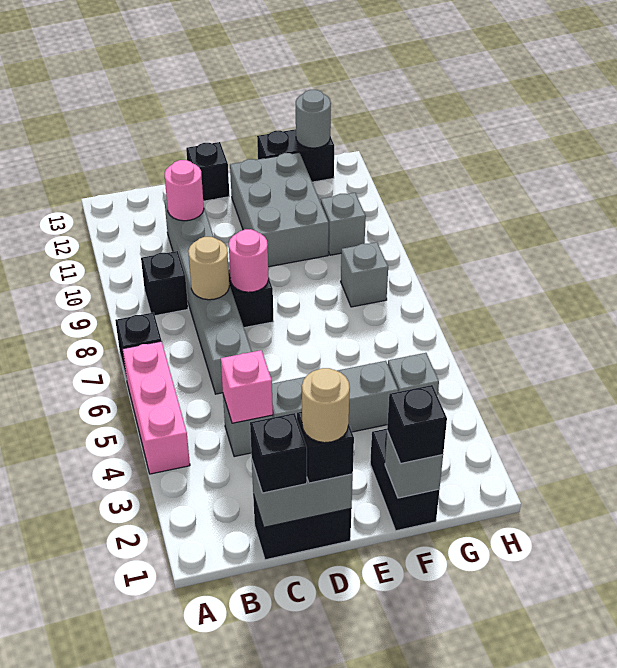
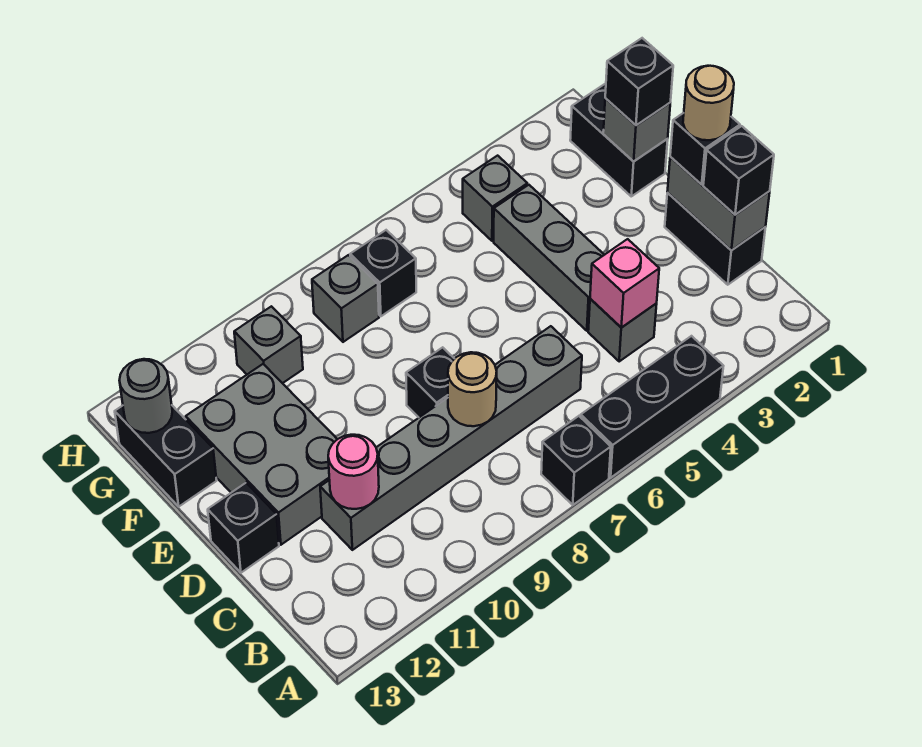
pink brick A4:A6 level 1 -> black brick A4:A6 level 1
black brick B9 level 1 -> black brick G7 level 1
pink round brick D8 level 2 -> none
grey brick E10:F12 level 1 -> grey brick D11:F12 level 1
black brick F1:F2 level 1 -> black brick F1:G1 level 1

